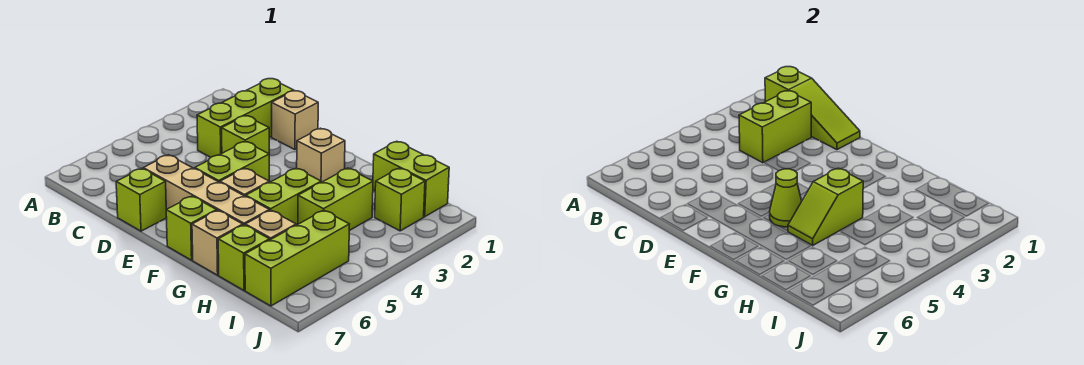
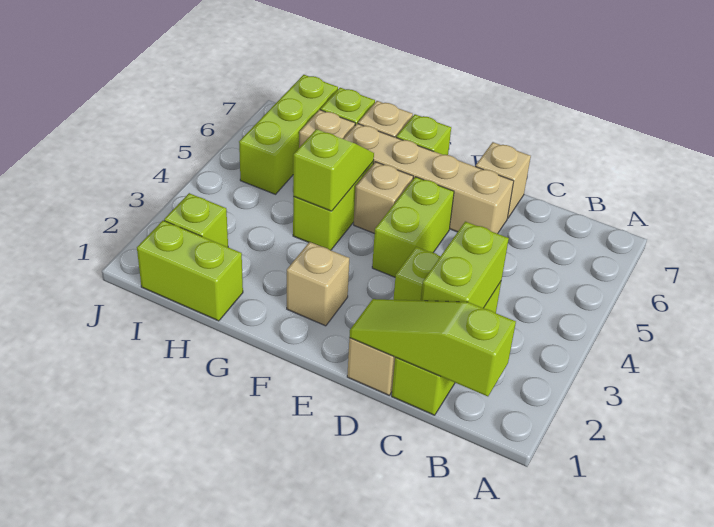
lime brick D7 level 1 -> tan brick D7 level 1
lime cone F5 level 2 -> none
lime brick H3:H4 level 1 -> none

